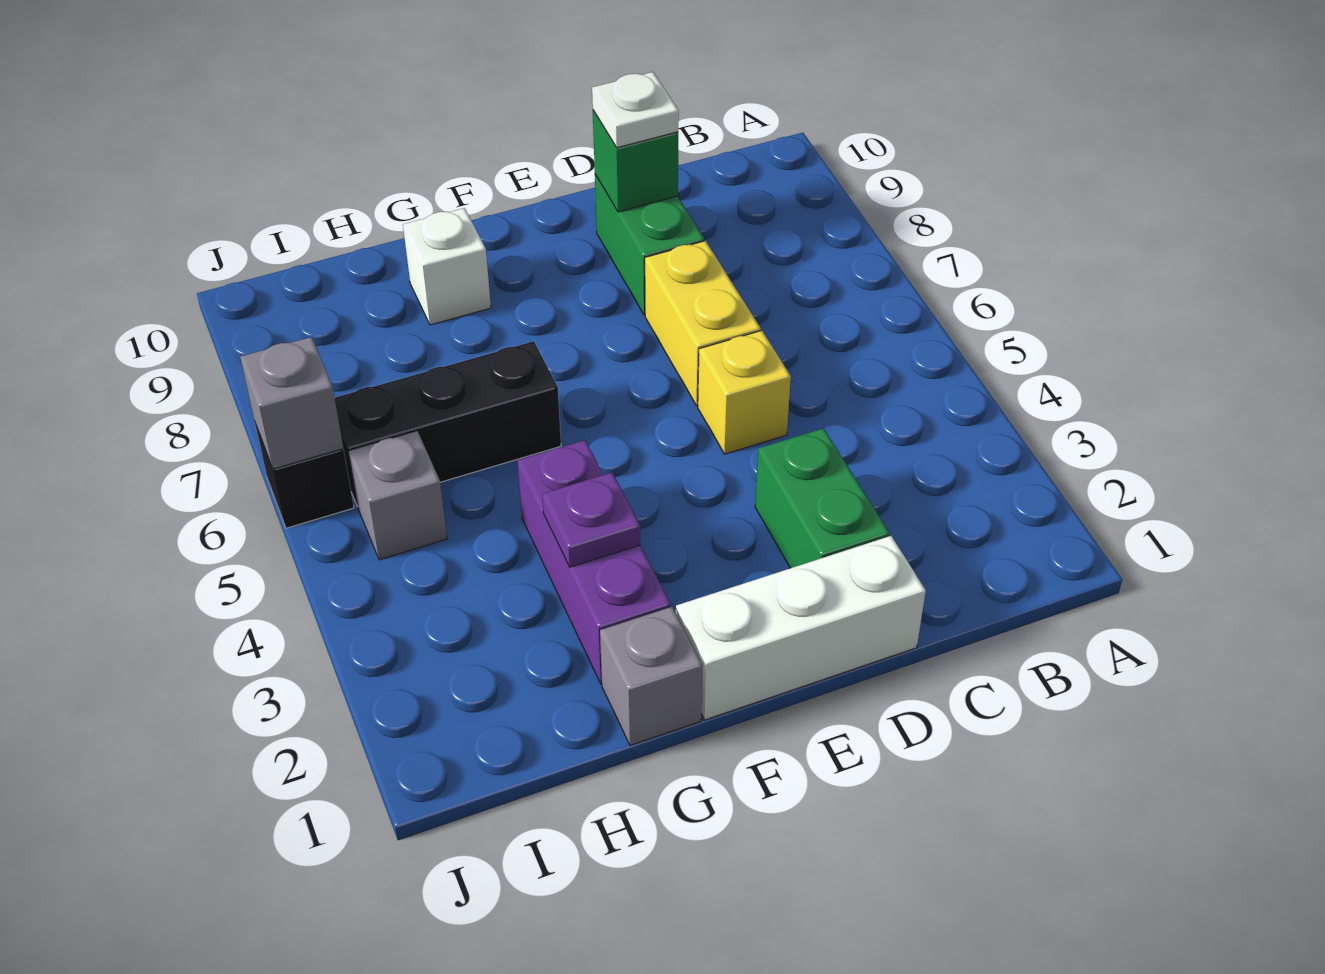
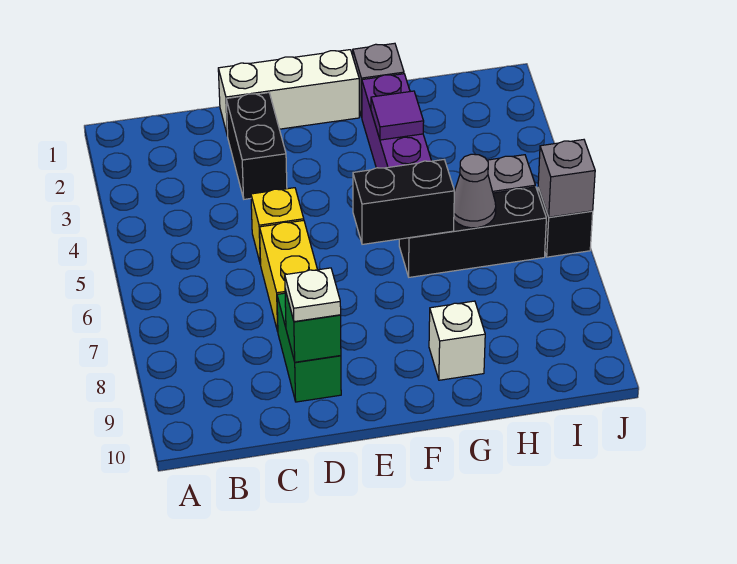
green brick D2:D3 level 1 -> black brick D2:D3 level 1
none -> black brick F6:G6 level 2
purple plate G3 level 2 -> purple tile G3 level 2
none -> grey cone H6 level 2

